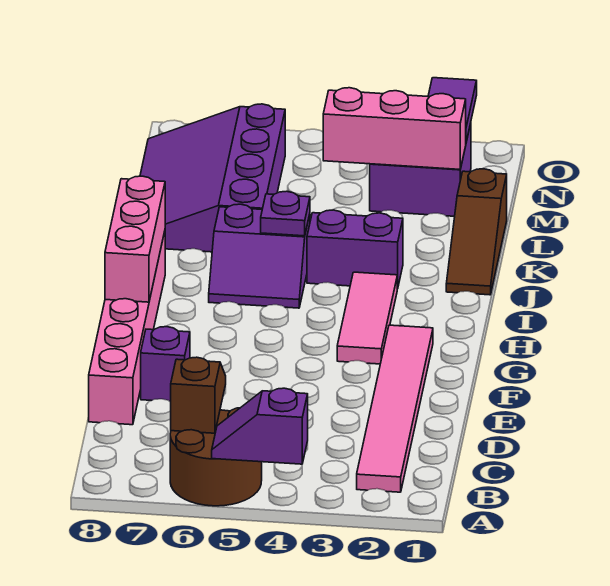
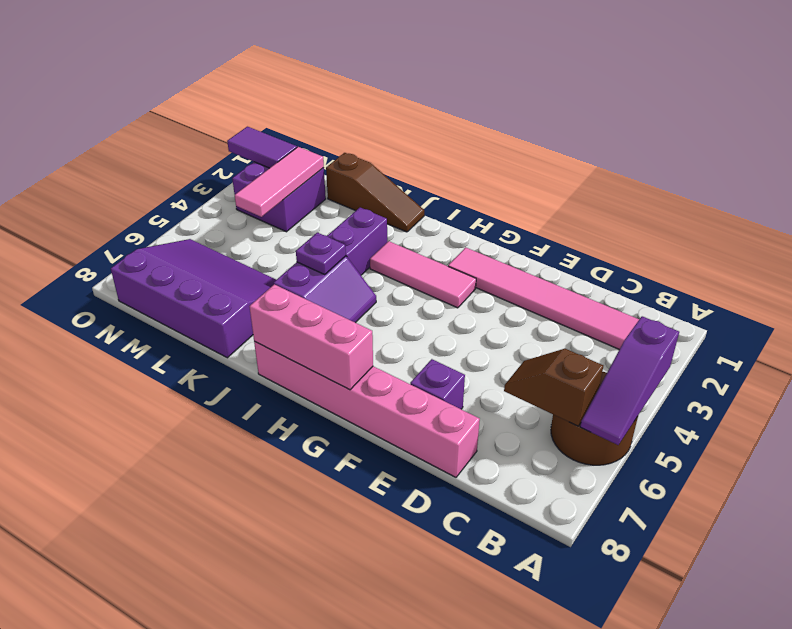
purple slope A4:A5 level 2 top 4 -> purple slope A4:A6 level 2 top 4
purple slope K6:N8 level 1 top 6 -> purple slope K6:N8 level 1 top 8
pink brick M2:M4 level 2 -> pink tile M2:M4 level 2

